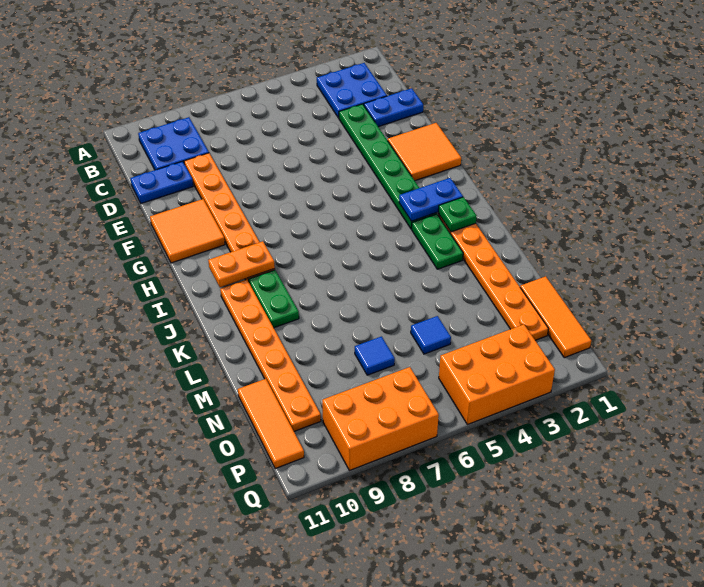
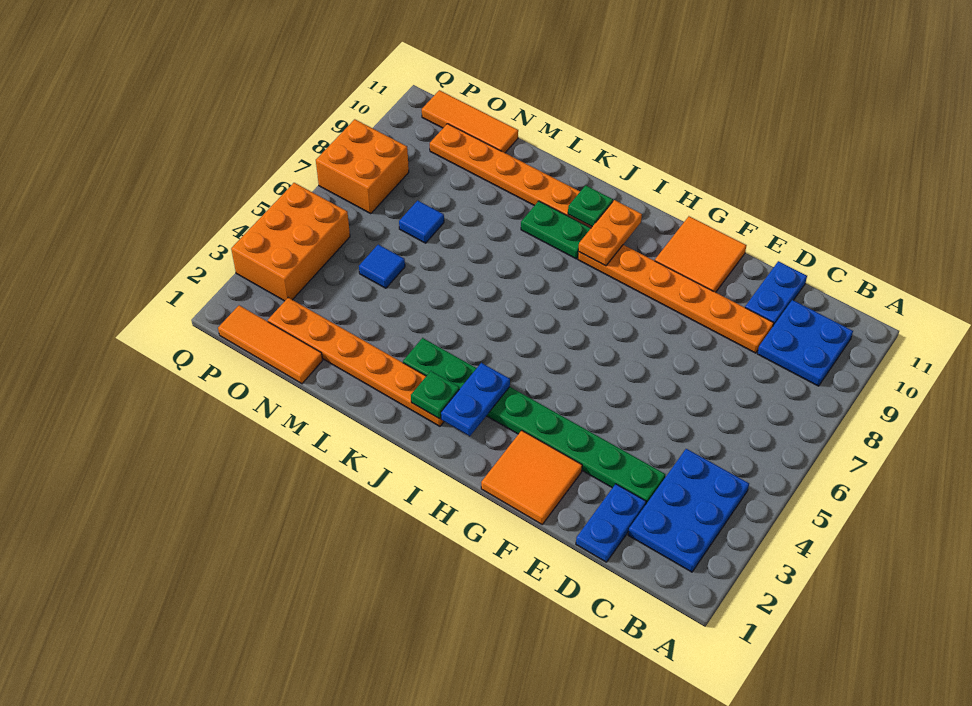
blue plate B2:C3 level 1 -> blue plate B2:C4 level 1
none -> green plate J10 level 2
orange brick P7:Q9 level 1 -> orange brick P7:Q8 level 1

